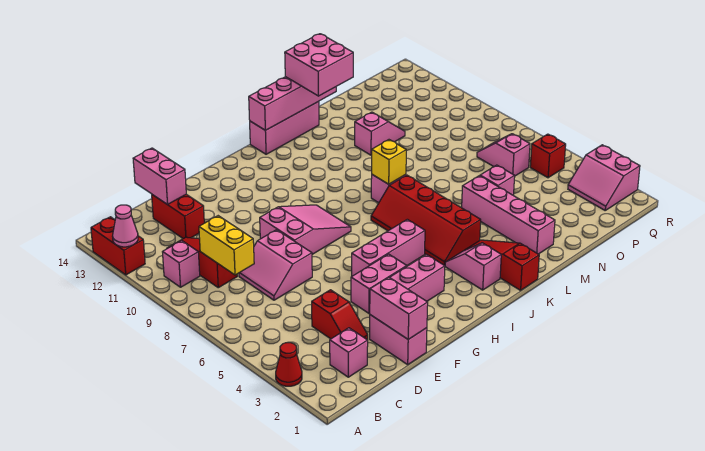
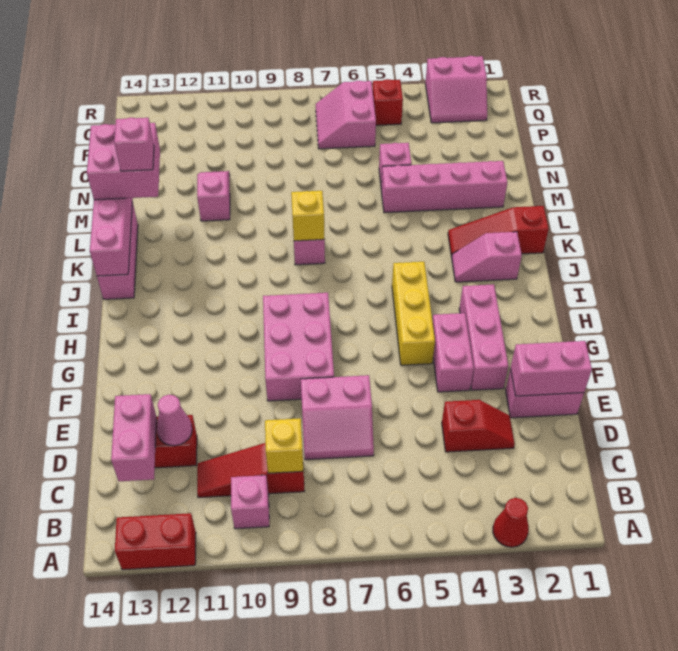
pink cone A12 level 2 -> pink cone D12 level 2
pink brick C2 level 1 -> pink brick L13 level 4
yellow brick C8:C9 level 2 -> yellow brick C9 level 2
pink brick D13:D14 level 2 -> pink brick C13:D13 level 2
pink slope F8:H9 level 1 top F -> pink brick F8:H9 level 1
pink brick G5:I5 level 1 -> yellow brick G5:I5 level 1
red slope J4:K7 level 1 top K -> none
pink slope P6:P7 level 1 top 6 -> pink slope P6:Q7 level 1 top 6

